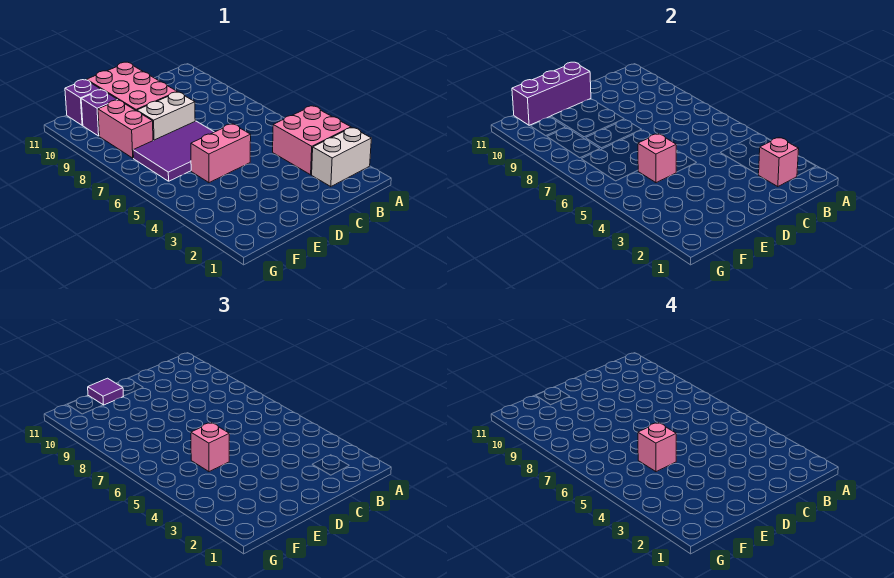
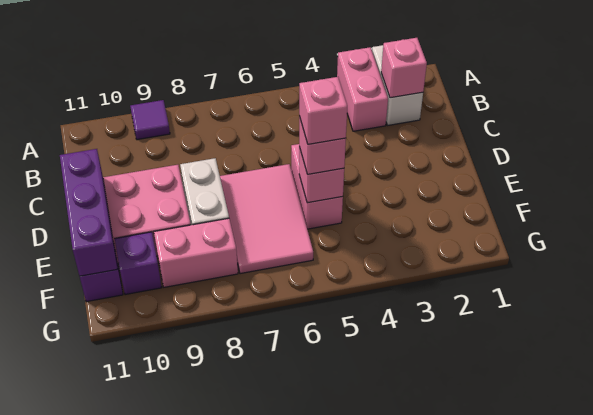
pink brick A3:B4 level 1 -> pink brick A3:B3 level 1
purple tile D6:F7 level 1 -> pink tile D6:F7 level 1
purple tile E11 level 3 -> purple tile A9 level 1

